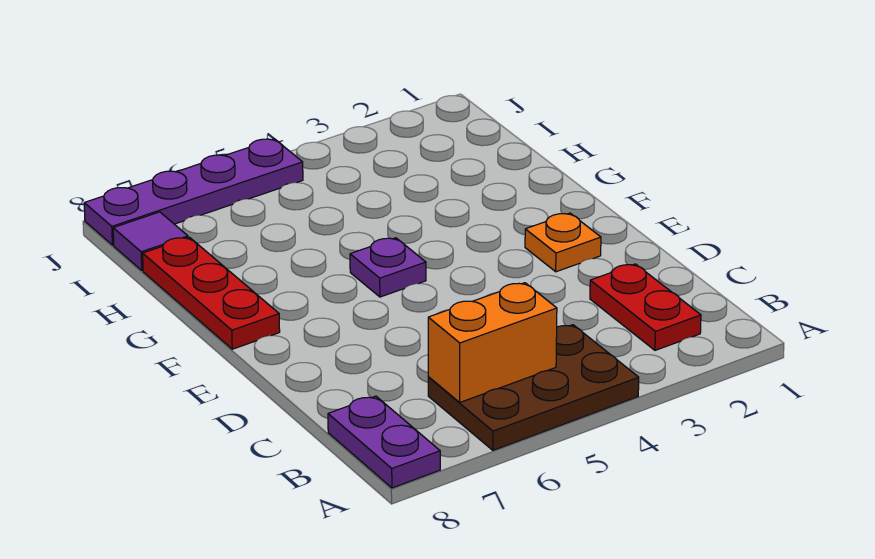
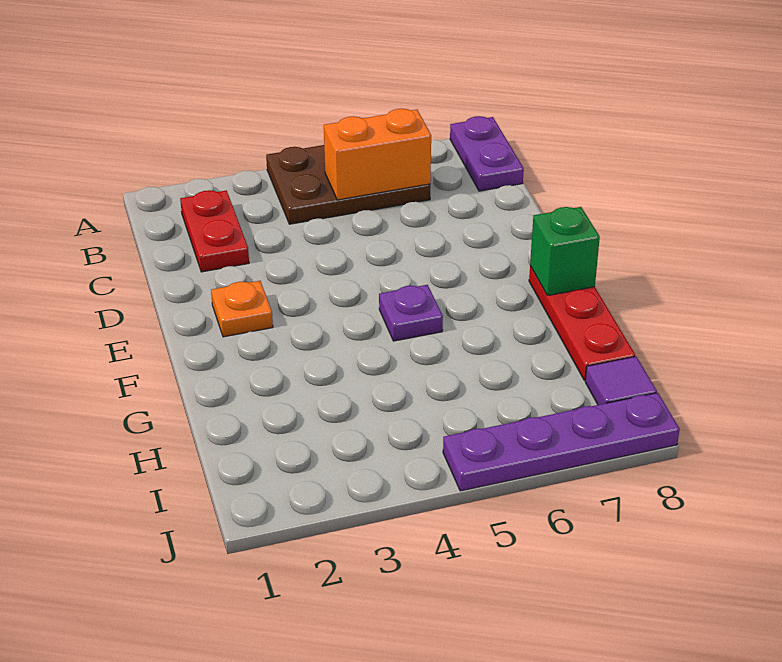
none -> green brick F8 level 2

